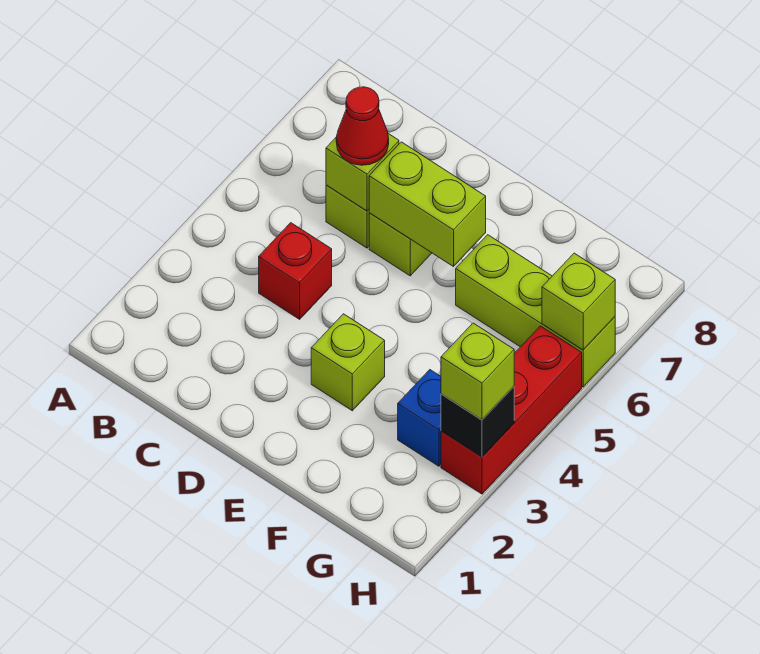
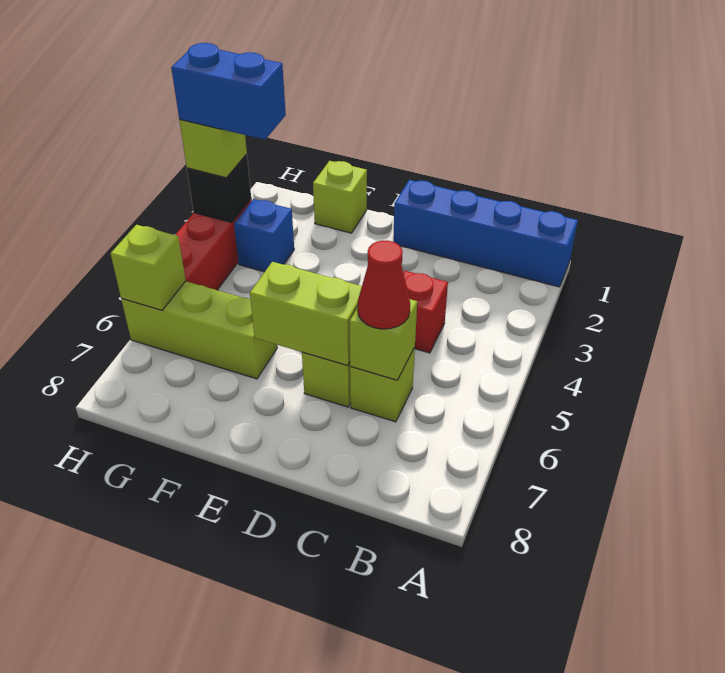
none -> blue brick A1:D1 level 1
lime brick E3 level 1 -> lime brick F1 level 1
none -> blue brick G3:H3 level 4

